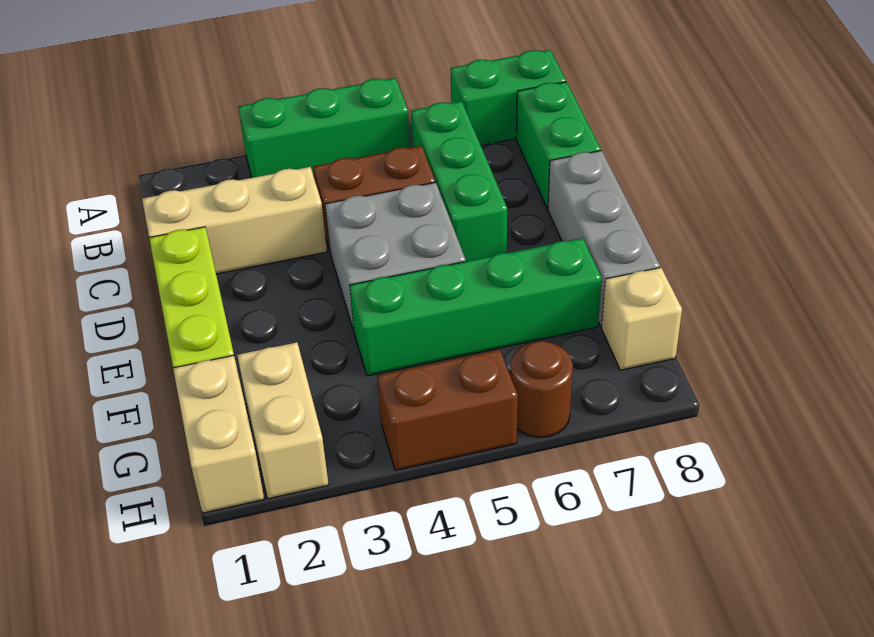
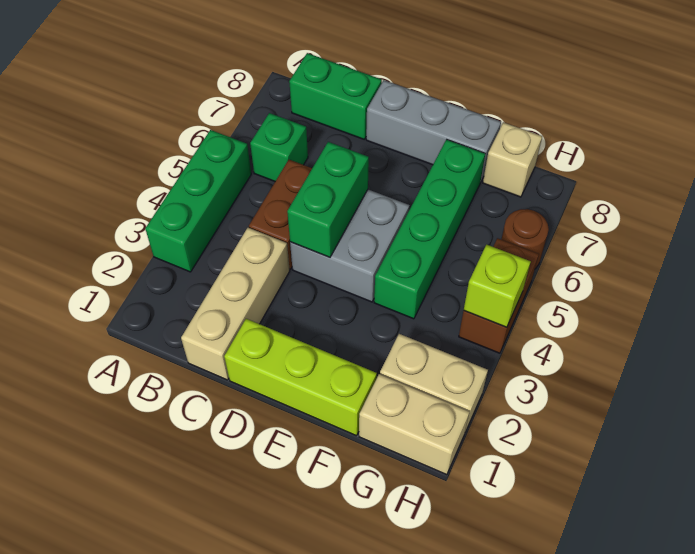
green brick A7:A8 level 1 -> green brick D4:D5 level 2
green brick B6:D6 level 1 -> green brick B6 level 1
none -> lime brick H4 level 2

